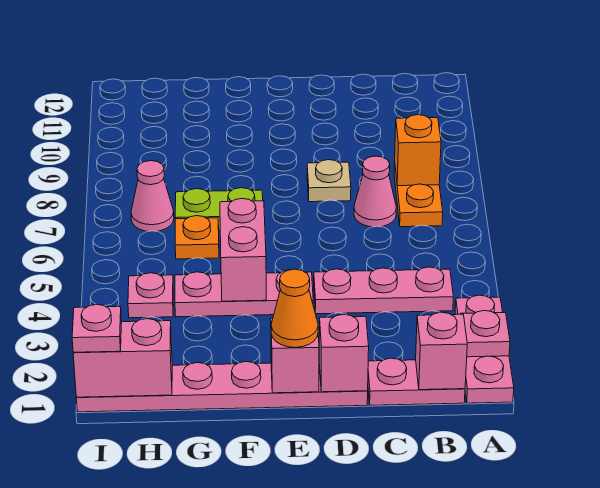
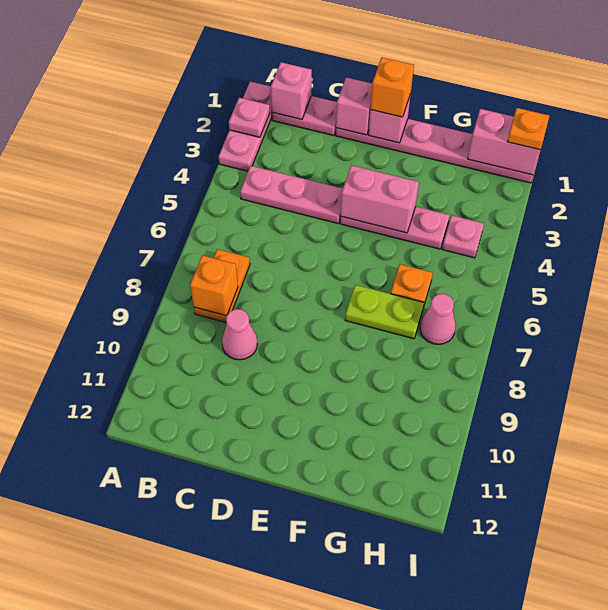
pink cone C7 level 1 -> pink cone C9 level 1
tan plate D8 level 1 -> none
orange cone E1 level 3 -> orange brick E1 level 3
pink brick F4:F5 level 2 -> pink brick E4:F4 level 2
pink plate I1 level 3 -> orange plate I1 level 3

